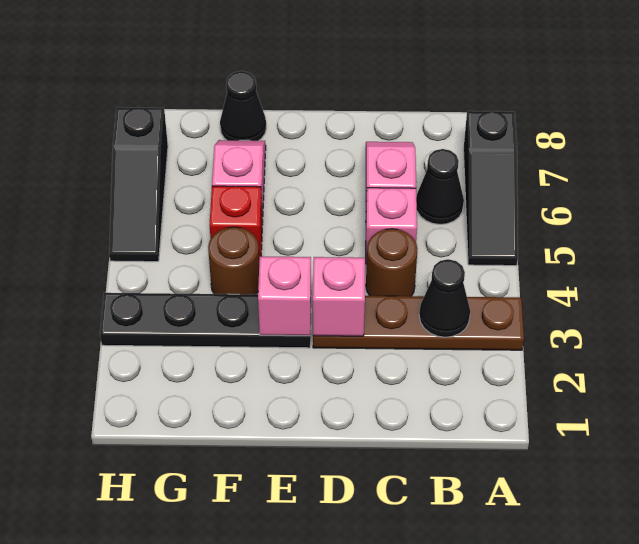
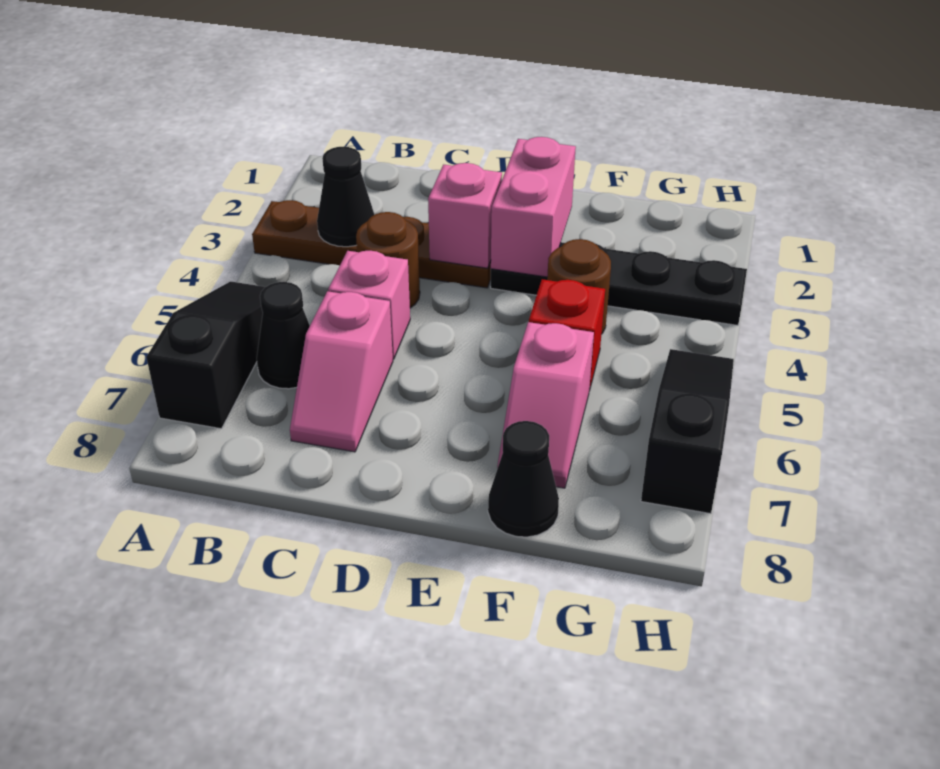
pink brick E3 level 2 -> pink brick E2:E3 level 2

